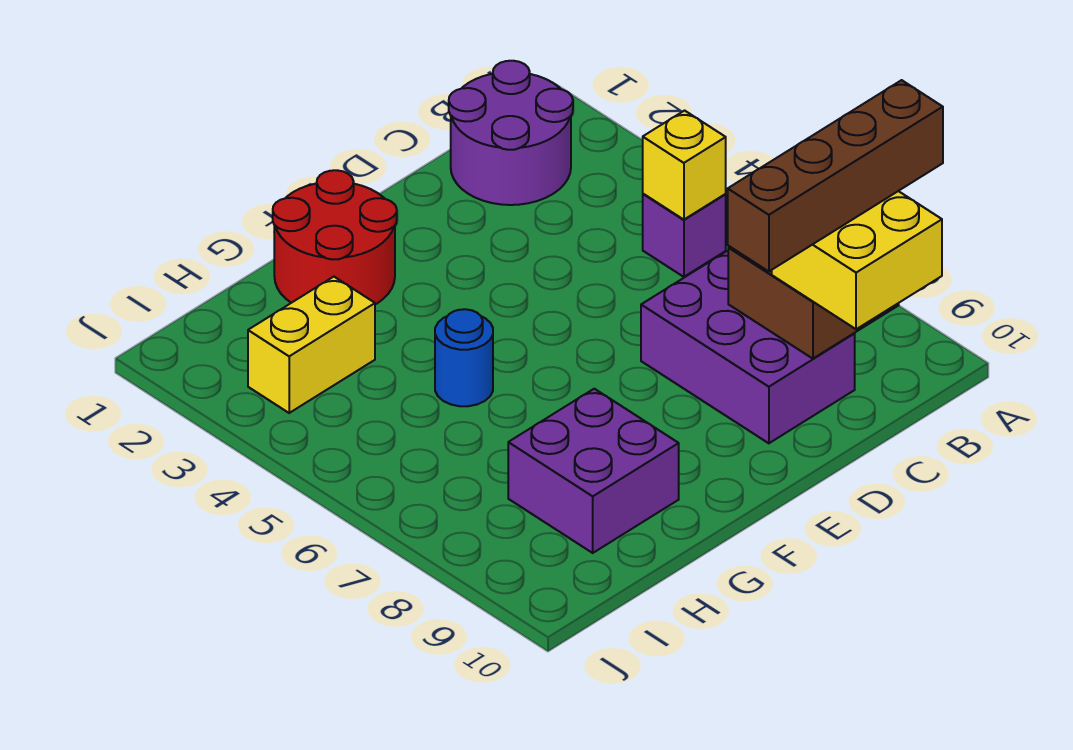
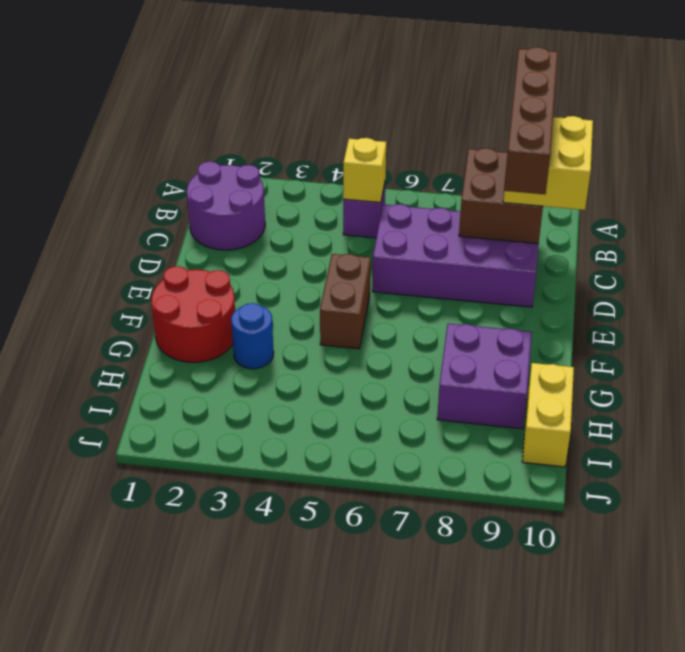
purple brick C7:D9 level 1 -> purple brick C6:D9 level 1
none -> brown brick E5:F5 level 1
blue round brick G5 level 1 -> blue round brick G3 level 1
yellow brick H3:I3 level 1 -> yellow brick H10:I10 level 1

